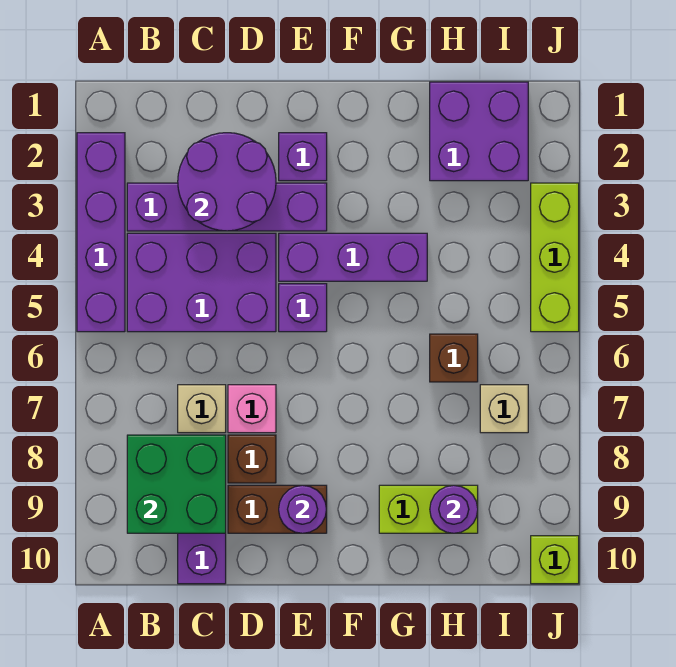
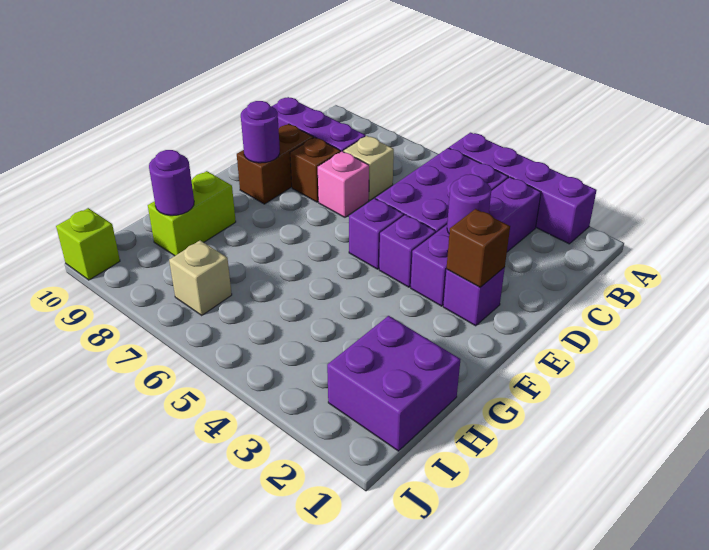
green brick B8:C9 level 2 -> none
purple round brick C2:D3 level 2 -> purple round brick D3 level 2
purple brick E4:G4 level 1 -> purple brick E4 level 1
brown brick H6 level 1 -> brown brick E2 level 2
lime brick J3:J5 level 1 -> none

